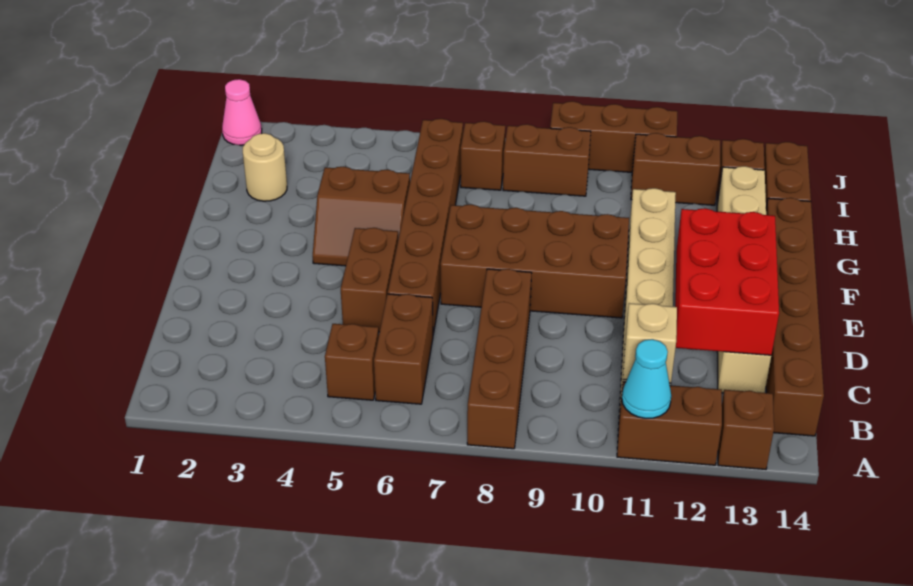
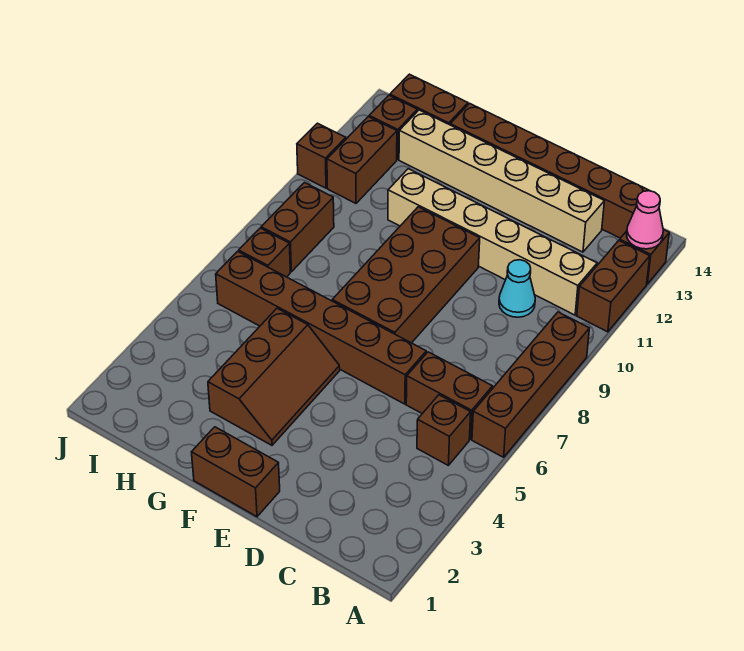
brown brick A8:D8 level 1 -> brown brick A6:A9 level 1
cyan cone A11 level 2 -> cyan cone C10 level 1
tan brick B11 level 2 -> none
red brick C12:E13 level 2 -> none
brown brick D5:E5 level 1 -> brown brick E1:F1 level 1
brown slope F4:G5 level 1 top G -> brown slope F3:G5 level 1 top G
tan round brick H2 level 1 -> none
pink cone J1 level 1 -> pink cone A13 level 2
brown brick J9:J11 level 1 -> brown brick J11 level 1

